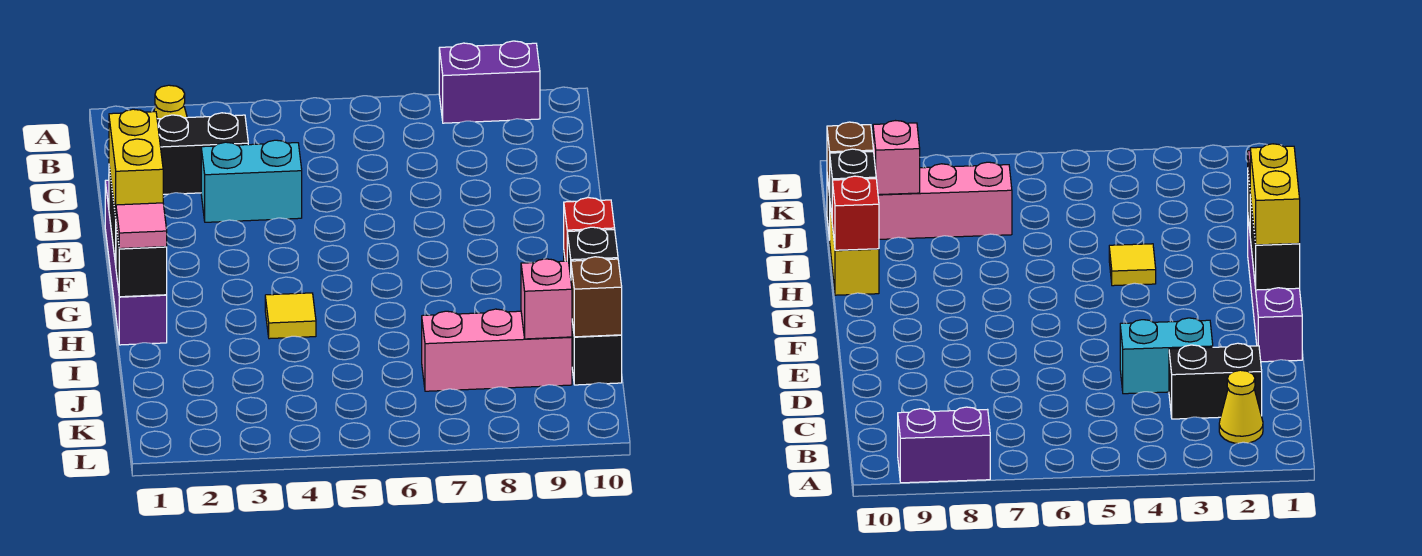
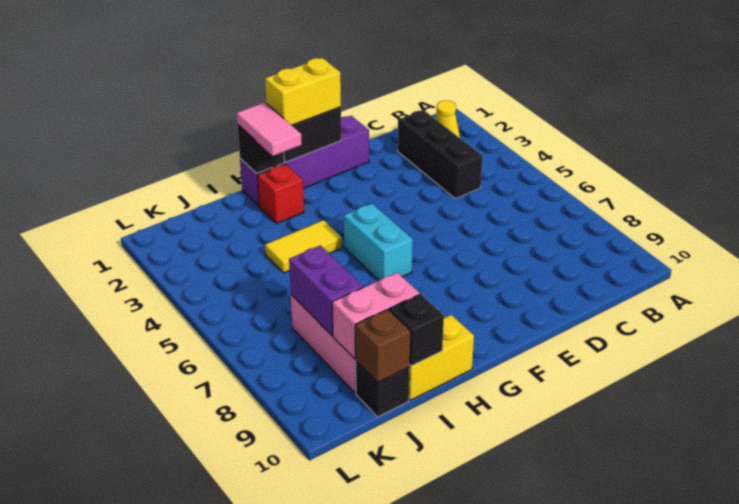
purple brick A8:A9 level 1 -> purple brick J7:J8 level 2
black brick C2:C3 level 1 -> black brick C2:C4 level 1
cyan brick D3:D4 level 1 -> cyan brick G5:G6 level 1
pink tile H1 level 3 -> pink tile H1:H2 level 3
yellow tile H4 level 1 -> yellow tile H4:I4 level 1
red brick H10 level 2 -> red brick H2 level 1
pink brick J9 level 2 -> pink brick I9:J9 level 2

